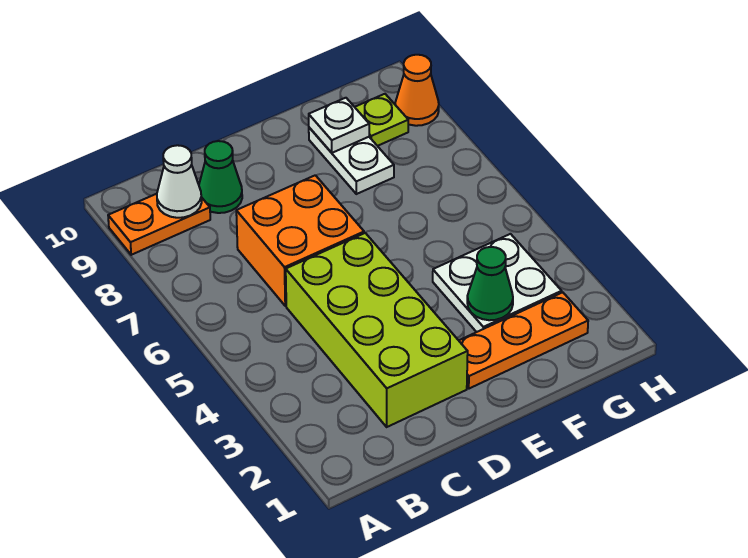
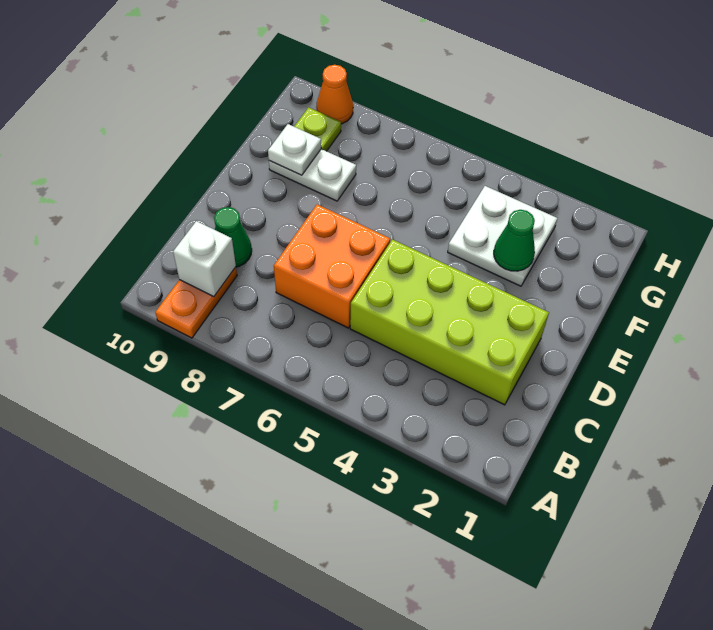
white cone B9 level 2 -> white brick B9 level 2
orange plate E2:G2 level 1 -> none

